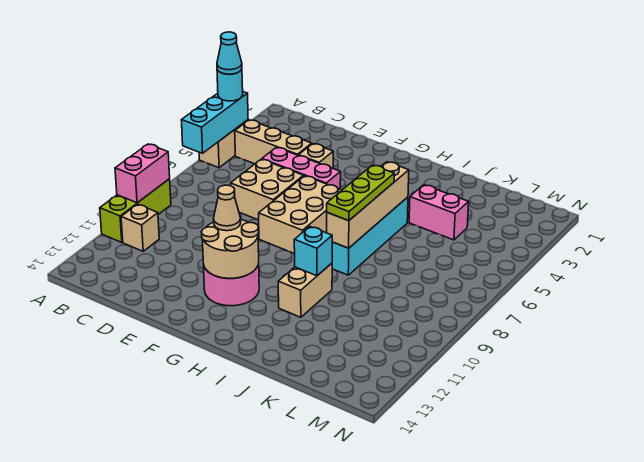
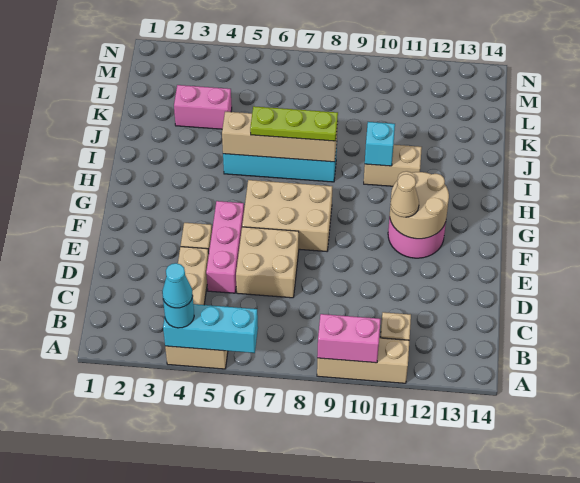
lime brick A9:A11 level 1 -> tan brick A9:A11 level 1
pink brick J4:K4 level 1 -> pink brick K3:K4 level 1

